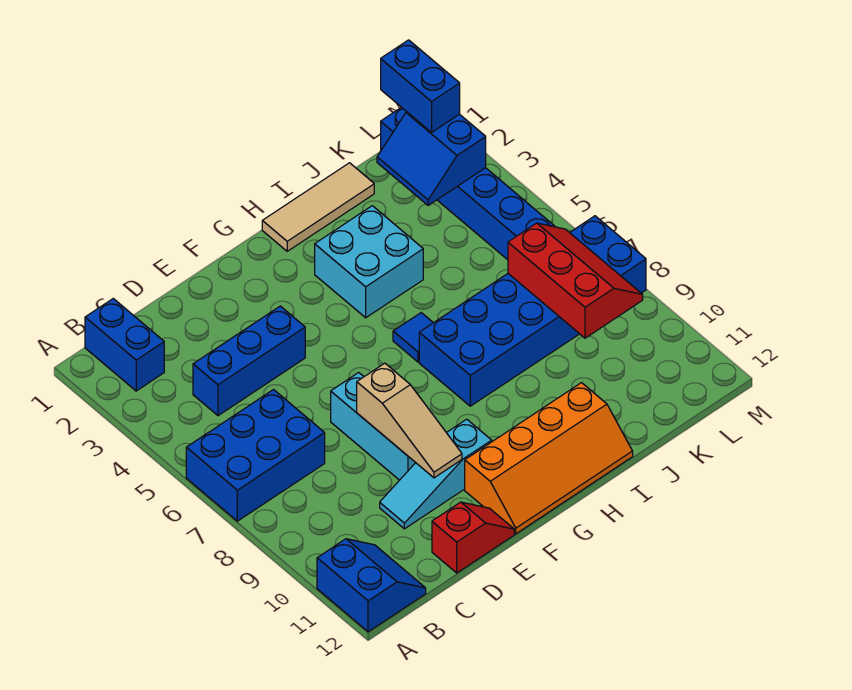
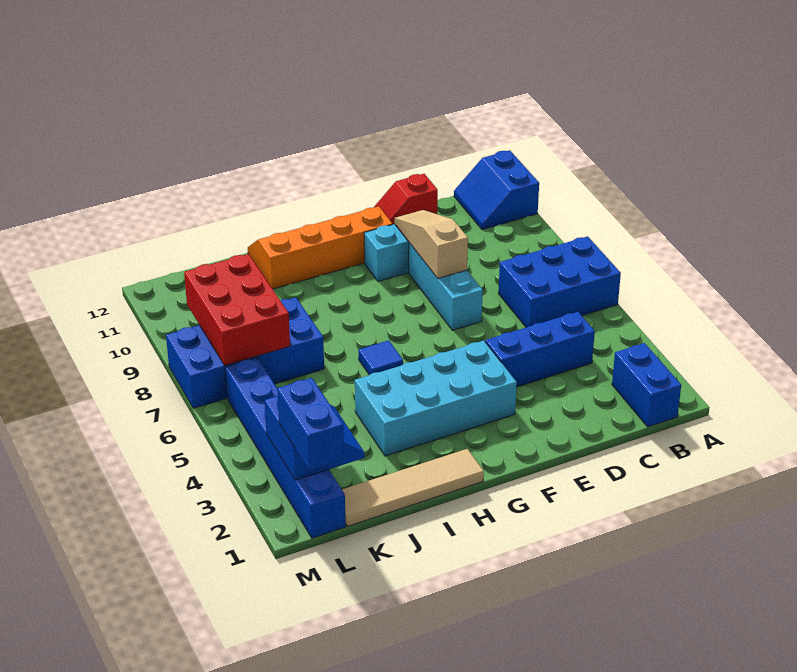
tan tile H1:J1 level 1 -> tan tile H1:K1 level 1
cyan brick H3:I4 level 1 -> cyan brick F3:I4 level 1
blue brick H7:M8 level 1 -> blue brick J7:M8 level 1
red slope K7:L9 level 2 top K -> red brick K7:L9 level 2

